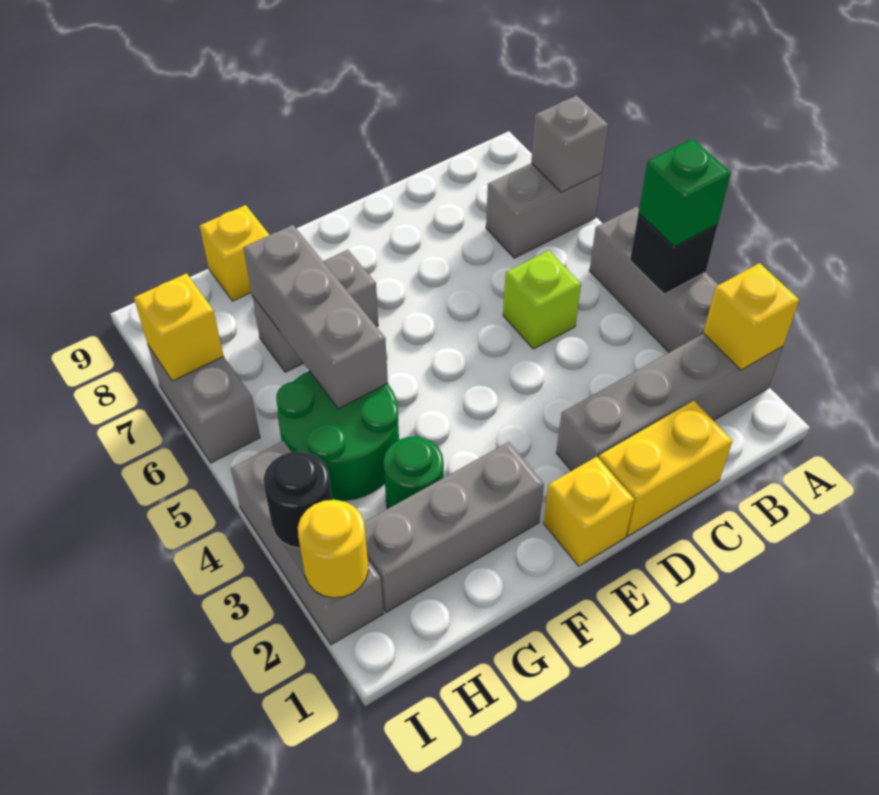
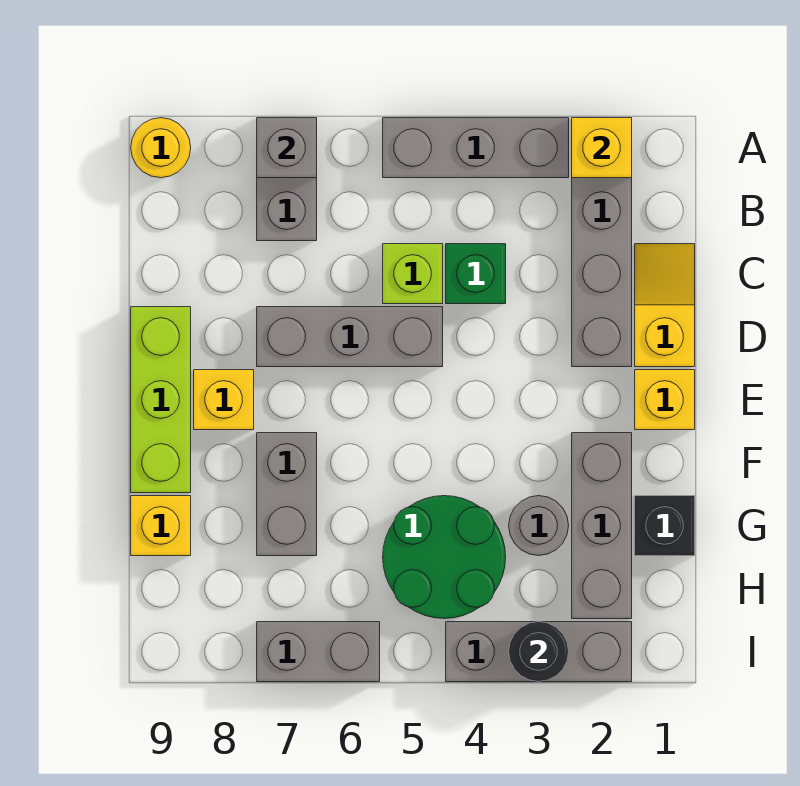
black brick A4 level 2 -> black brick G1 level 1
green brick A4 level 3 -> green brick C4 level 1
yellow brick C1:D1 level 1 -> yellow slope C1:D1 level 1 top D
none -> lime brick D9:F9 level 1
green round brick G3 level 1 -> grey round brick G3 level 1
grey brick G5:G7 level 2 -> grey brick D5:D7 level 1
yellow round brick I2 level 2 -> yellow round brick A9 level 1
yellow brick I7 level 2 -> yellow brick E8 level 1

